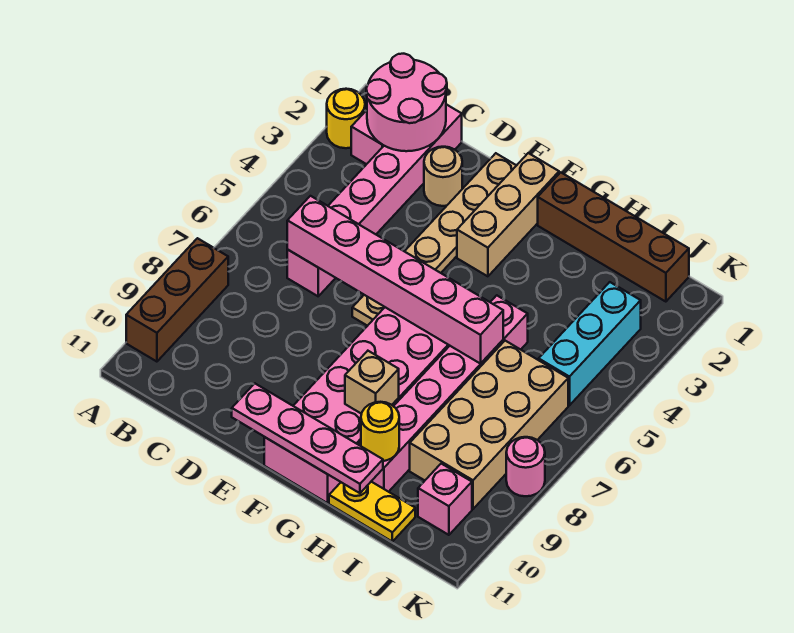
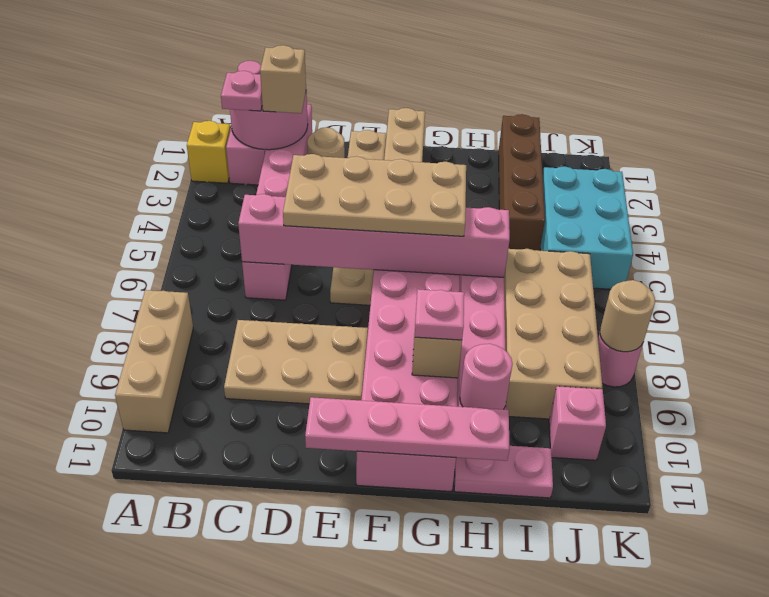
yellow round brick A2 level 1 -> yellow brick A2 level 1
brown brick A8:A10 level 1 -> tan brick A8:A10 level 1
none -> pink plate B2 level 3
none -> tan brick C2 level 3
none -> tan plate C8:E9 level 1
none -> tan plate D5:G6 level 3
brown brick G1:J1 level 1 -> brown brick I1:I4 level 1
none -> pink plate G9 level 3
yellow round brick H10 level 2 -> pink round brick H10 level 2
yellow plate H11:I11 level 1 -> pink plate H11:I11 level 1
cyan brick J3:J5 level 1 -> cyan brick J3:K5 level 1
none -> tan round brick K8 level 2

